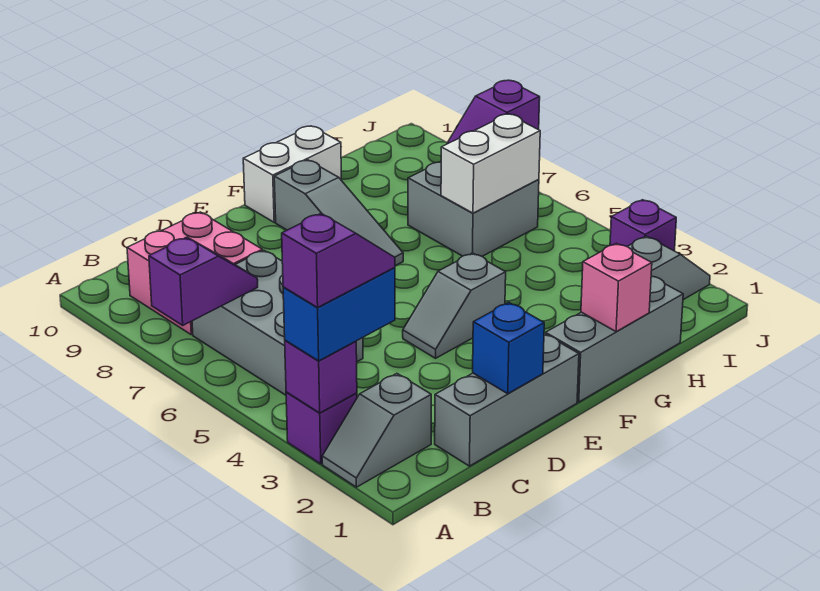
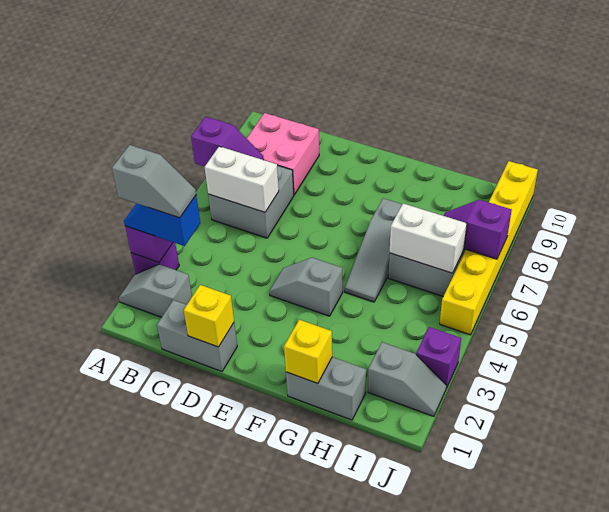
blue brick A3:B3 level 3 -> blue slope A3:B3 level 3 top B
purple slope A3:B3 level 4 top A -> grey slope A3:B3 level 4 top A
grey brick B5:C7 level 1 -> grey brick B6:C7 level 1
grey brick C1:E1 level 1 -> grey brick C1:D1 level 1
blue brick D1 level 2 -> yellow brick D1 level 2
grey brick F1:H1 level 1 -> grey brick G1:H1 level 1
grey slope F7:F9 level 1 top 9 -> grey slope G5:G7 level 1 top 7
white brick F10:G10 level 1 -> white brick B6:C6 level 2
pink brick G1 level 2 -> yellow brick G1 level 2
none -> yellow brick J5:J10 level 1

